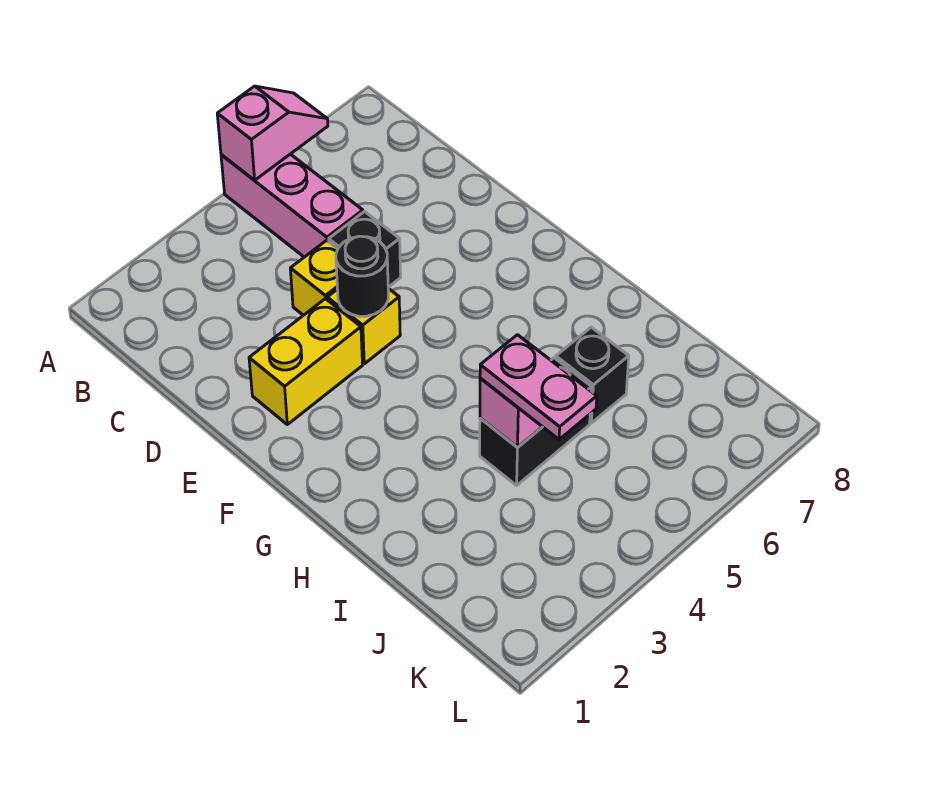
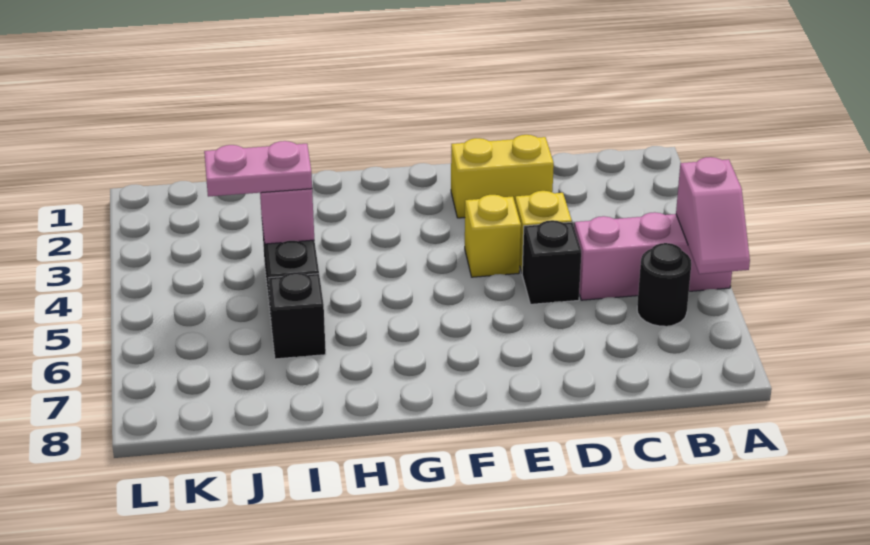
yellow brick E2:E3 level 1 -> yellow brick D2:E2 level 1
black round brick E4 level 2 -> black round brick B6 level 1

